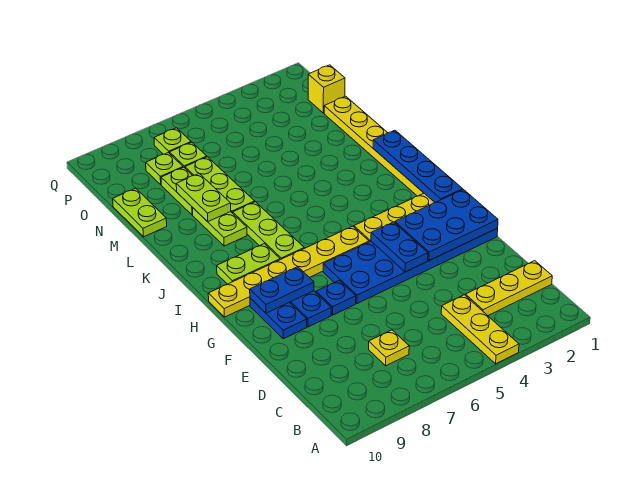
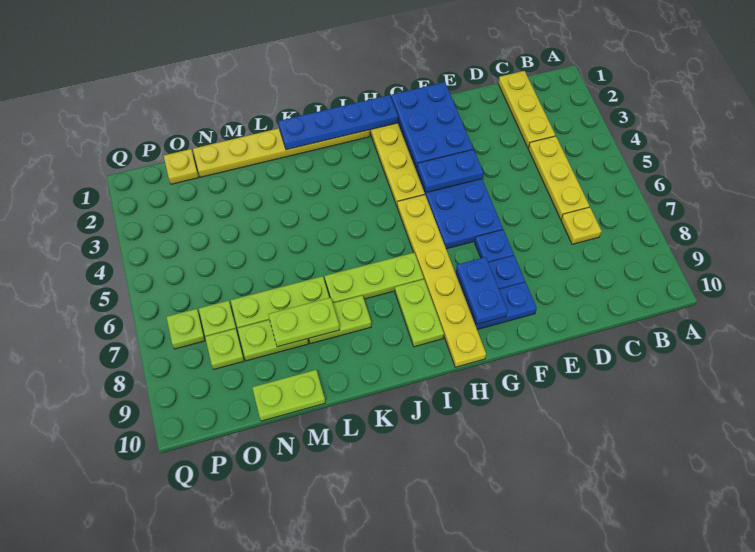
yellow plate A4:C4 level 1 -> yellow plate C4:C6 level 1
yellow brick O1 level 1 -> yellow plate O1 level 1

